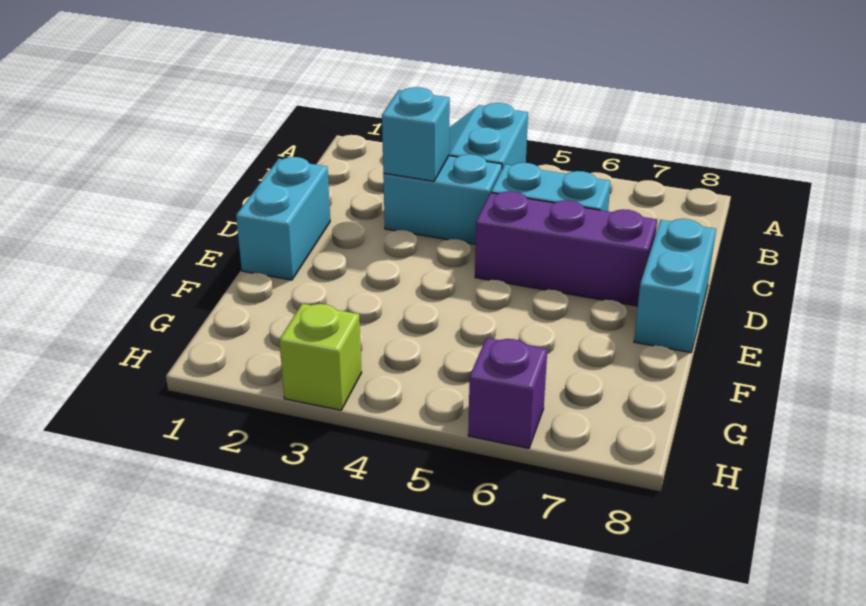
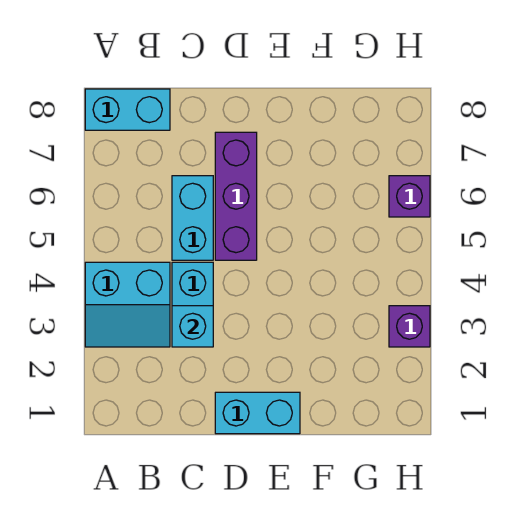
cyan brick D8:E8 level 1 -> cyan brick A8:B8 level 1
lime brick H3 level 1 -> purple brick H3 level 1

